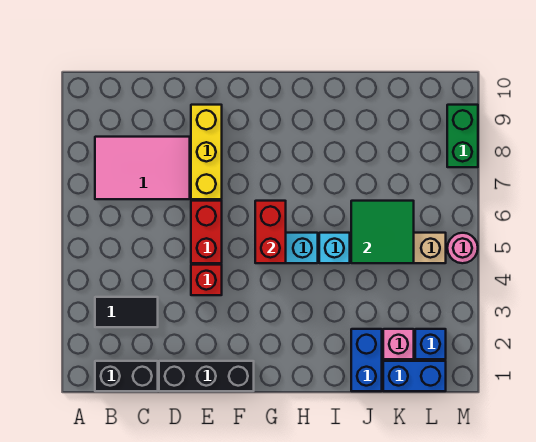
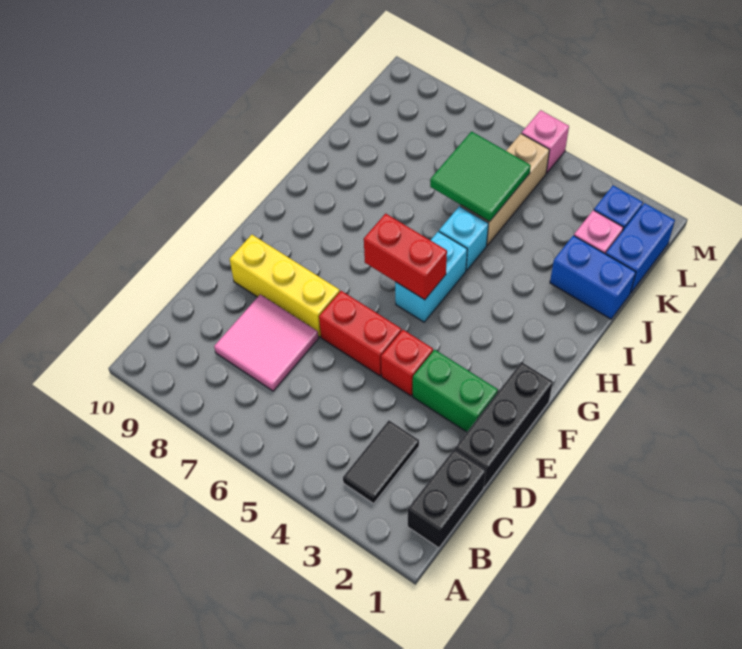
pink tile B7:D8 level 1 -> pink tile C7:D8 level 1
pink round brick M5 level 1 -> pink brick M5 level 1
green brick M8:M9 level 1 -> green brick E2:E3 level 1

